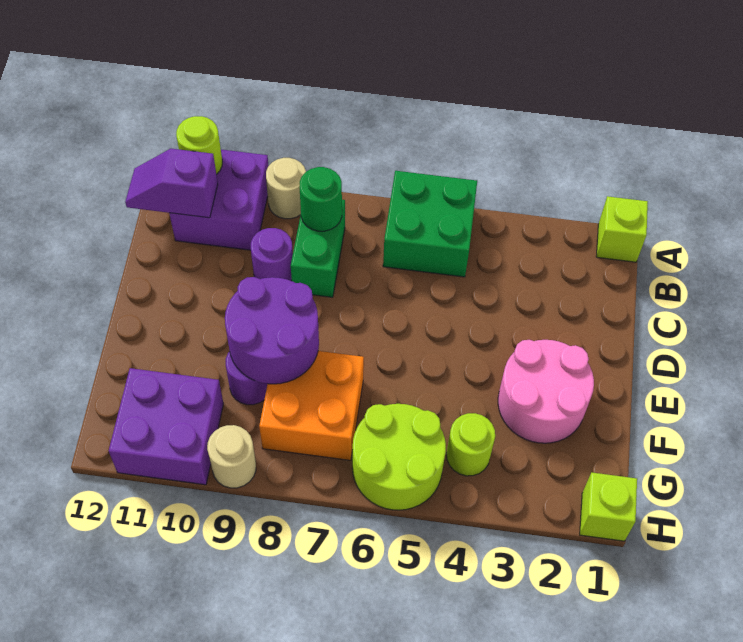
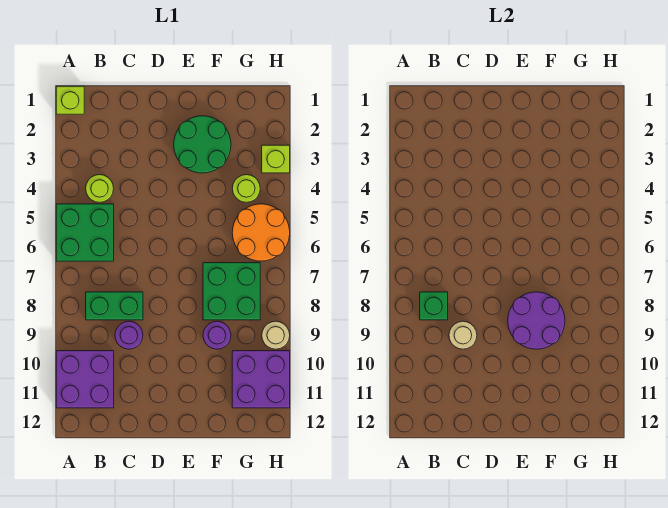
tan round brick A9 level 1 -> tan round brick C9 level 2
lime round brick A11 level 2 -> lime round brick B4 level 1
green round brick B8 level 2 -> green brick B8 level 2
purple slope B11:B12 level 2 top 11 -> none
pink round brick E2:F3 level 1 -> green round brick E2:F3 level 1
orange brick F7:G8 level 1 -> green brick F7:G8 level 1
lime round brick G5:H6 level 1 -> orange round brick G5:H6 level 1
lime brick H1 level 1 -> lime brick H3 level 1

